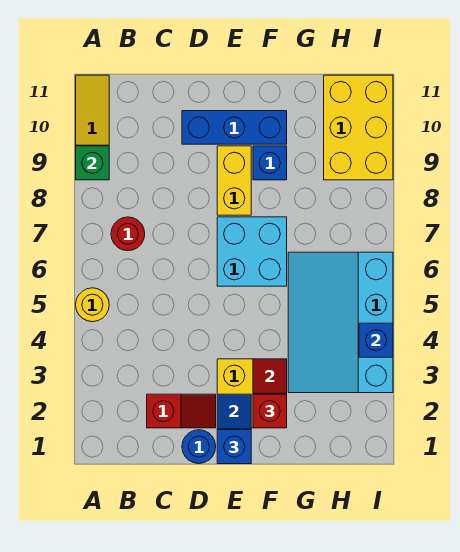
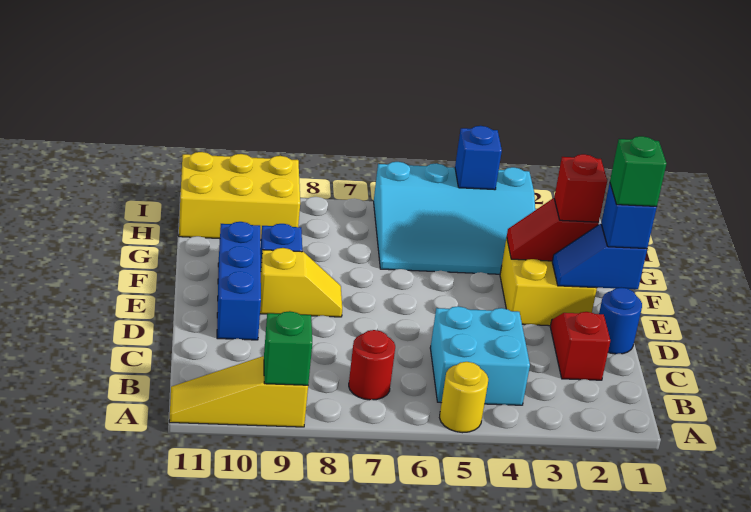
none -> green brick E1 level 4
cyan brick E6:F7 level 1 -> cyan brick B4:C5 level 1
yellow brick E8:E9 level 1 -> yellow slope E8:E9 level 1 top 9

